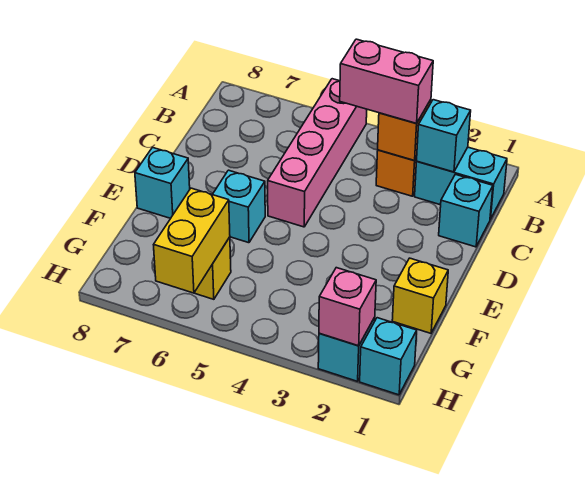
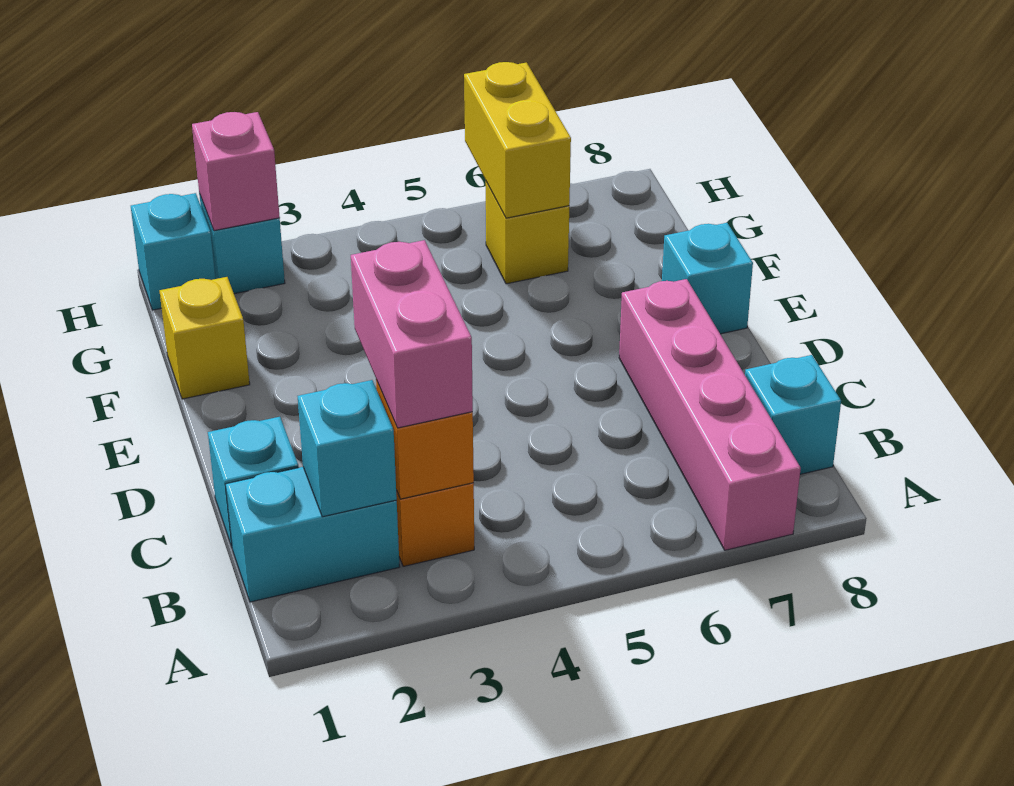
pink brick A5:D5 level 1 -> pink brick A7:D7 level 1
pink brick B3:B4 level 3 -> pink brick B3:C3 level 3
cyan brick E6 level 1 -> cyan brick B8 level 1

